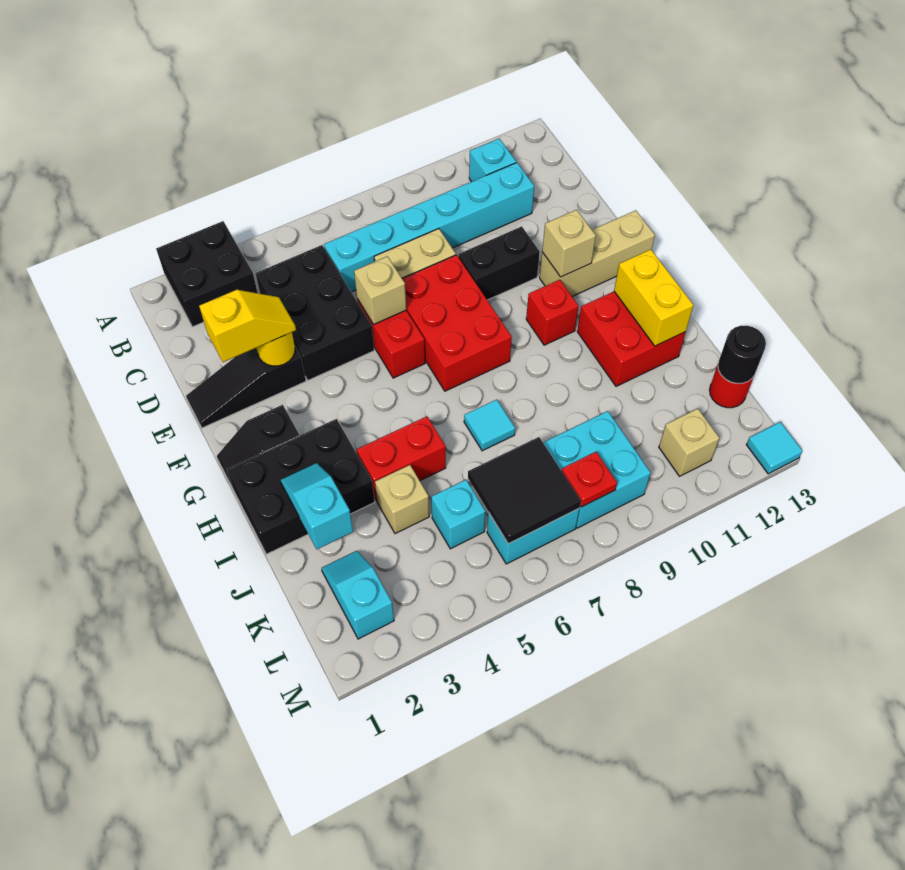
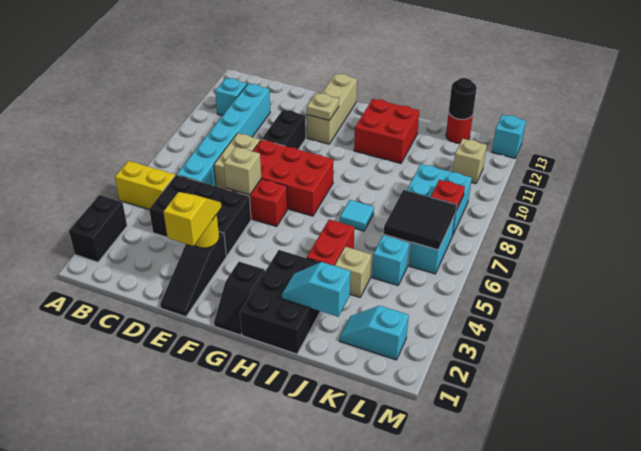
black brick A2:B3 level 1 -> black brick A2:A3 level 1
tan brick F11 level 2 -> tan plate F11 level 2
red brick G10 level 1 -> none
yellow brick H12:I12 level 2 -> yellow brick A5:B5 level 1
cyan tile M13 level 1 -> cyan brick M13 level 1

